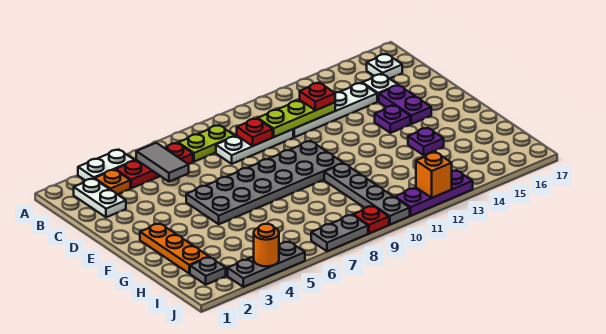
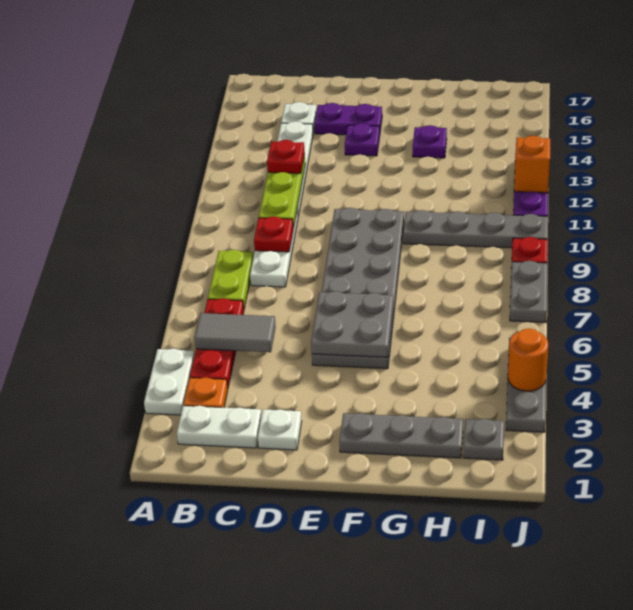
white plate B16 level 1 -> white plate D2 level 1
none -> grey plate E5:F6 level 2
orange plate F2:H2 level 1 -> grey plate F2:H2 level 1

